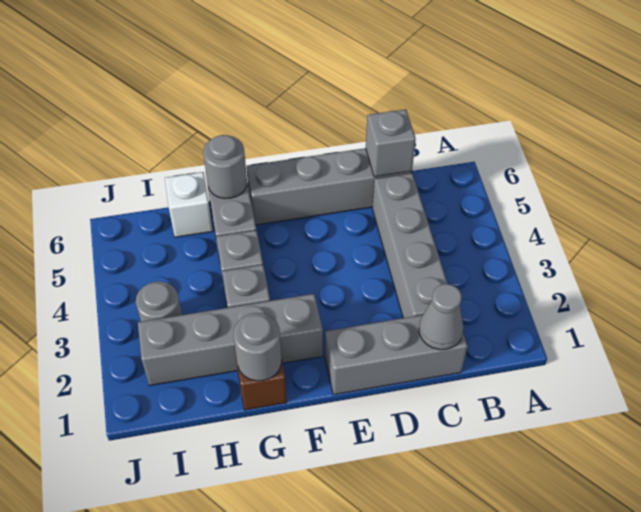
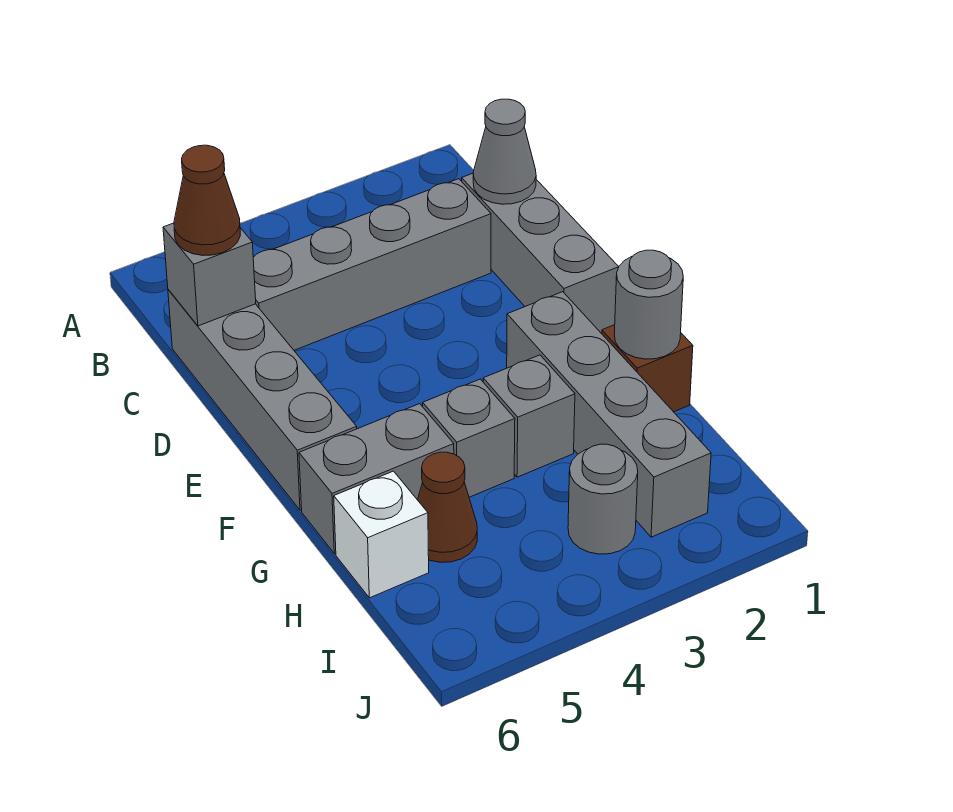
none -> brown cone C6 level 3
grey round brick G6 level 2 -> none
none -> brown cone H5 level 1

